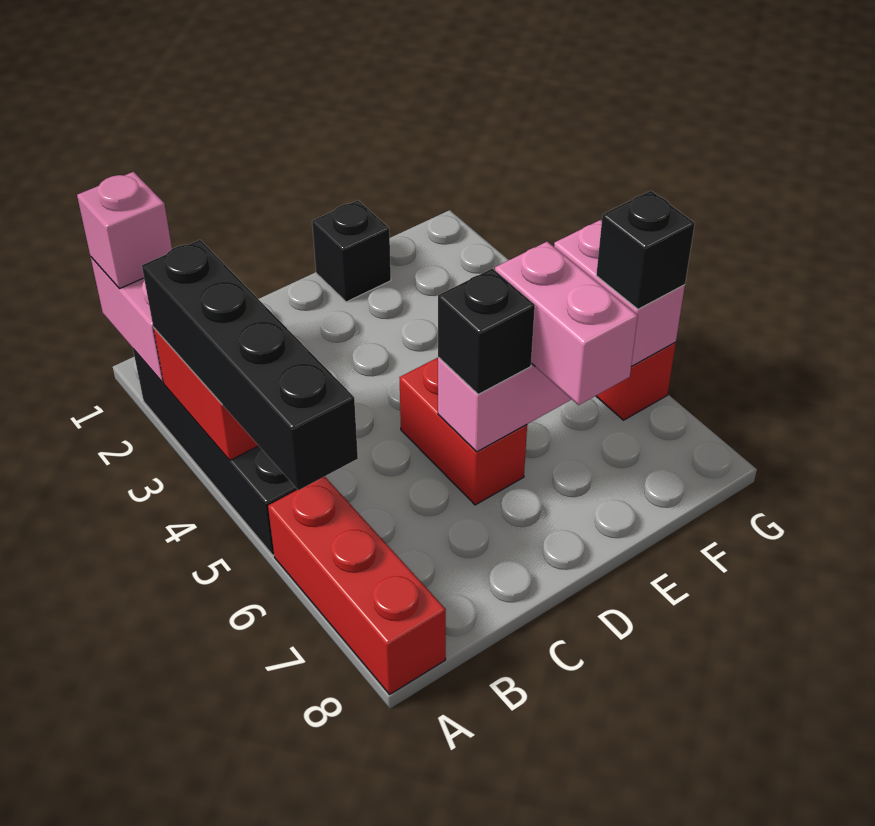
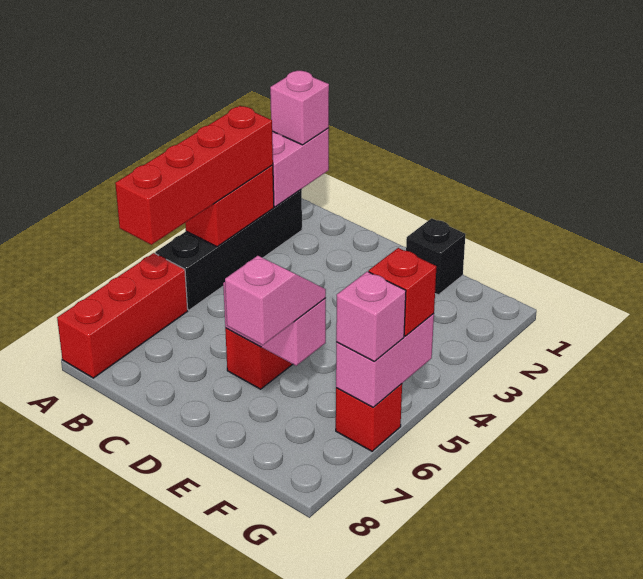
black brick A3:A6 level 3 -> red brick A3:A6 level 3
black brick D6 level 3 -> none
pink brick E6:E7 level 3 -> pink slope E6:E7 level 3 top 7
none -> red brick G5 level 3
black brick G6 level 3 -> pink brick G6 level 3

